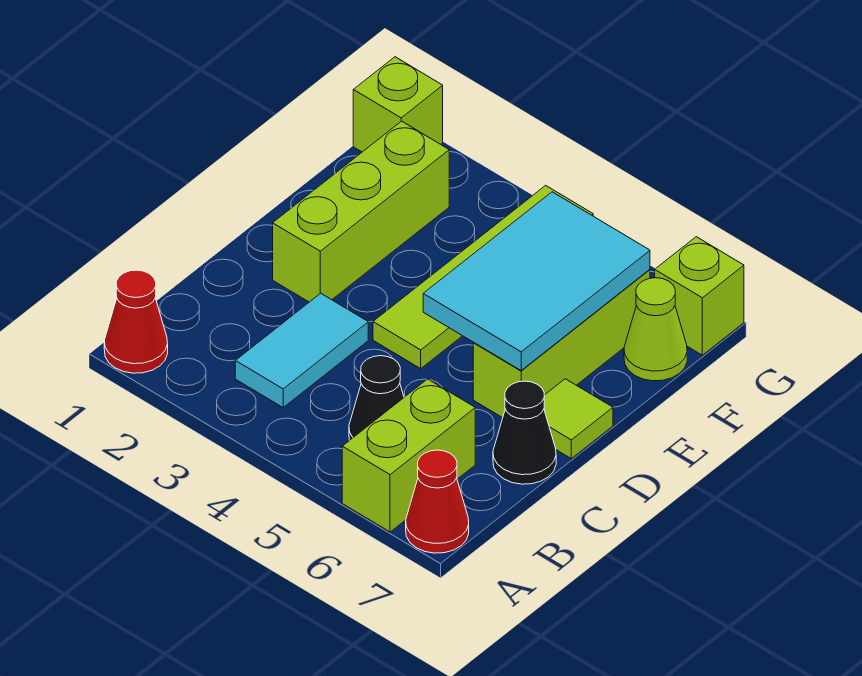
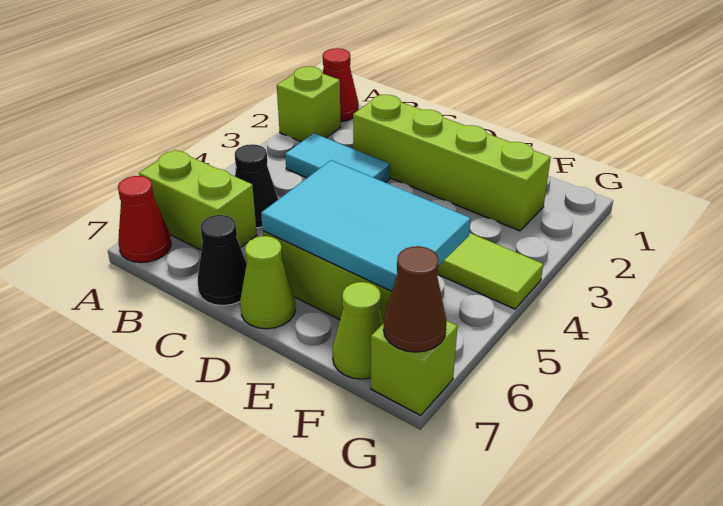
lime brick D2:F2 level 1 -> lime brick C2:F2 level 1
lime tile D7 level 1 -> lime cone D7 level 1
lime brick G1 level 1 -> lime brick A2 level 1
none -> brown cone G7 level 2

